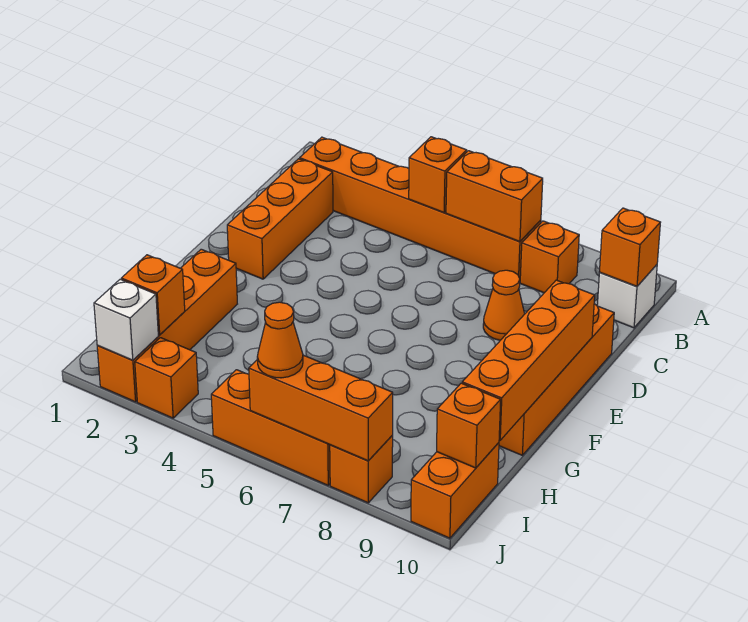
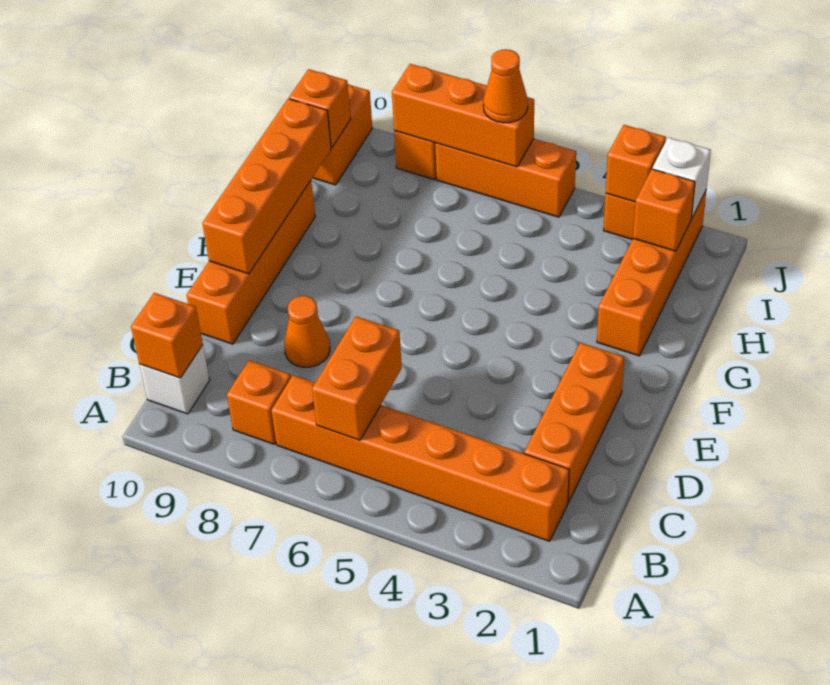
orange brick B5 level 2 -> orange brick J3 level 2
orange brick B6:B7 level 2 -> orange brick B6:C6 level 2

